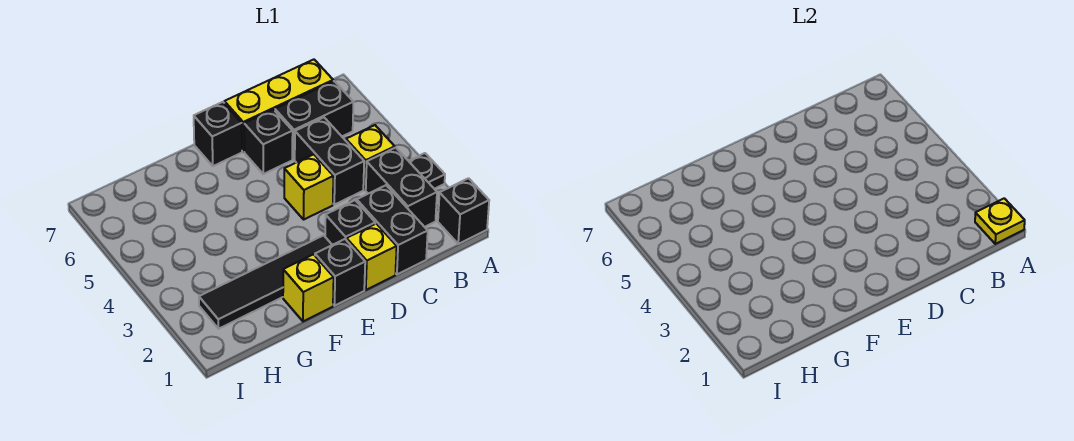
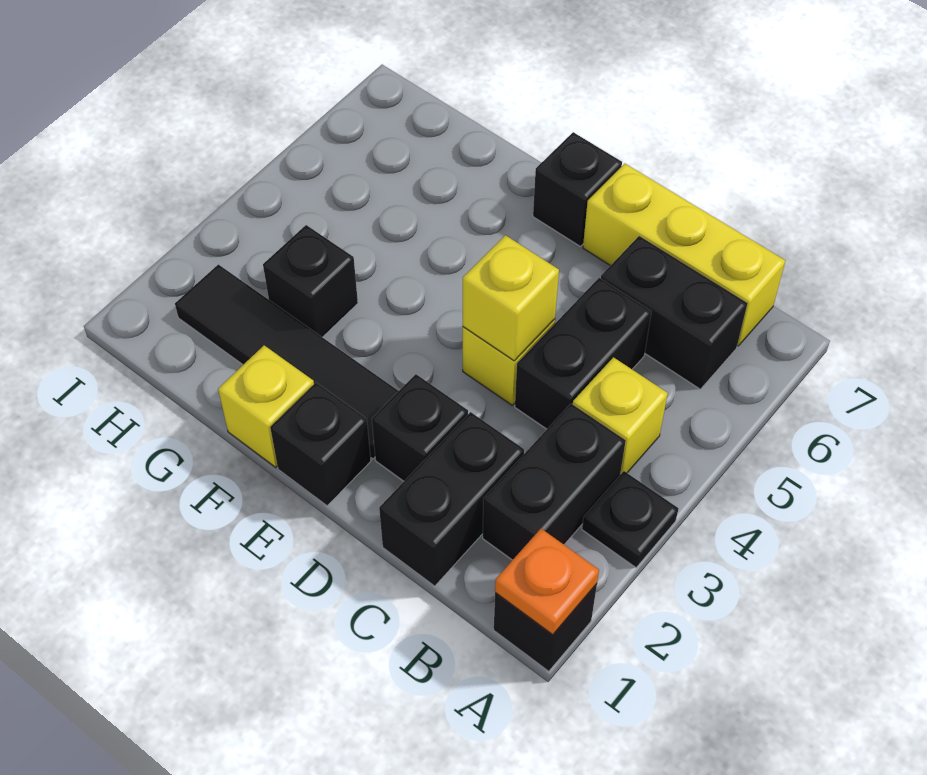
yellow plate A1 level 2 -> orange plate A1 level 2
yellow brick D1 level 1 -> yellow brick D4 level 2
black brick D6 level 1 -> black brick G3 level 1

